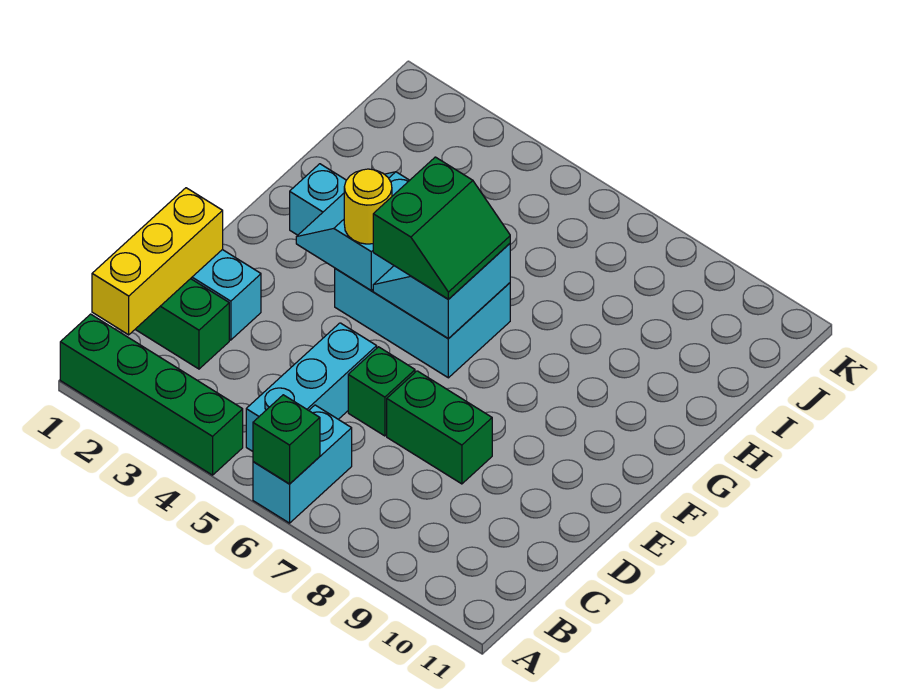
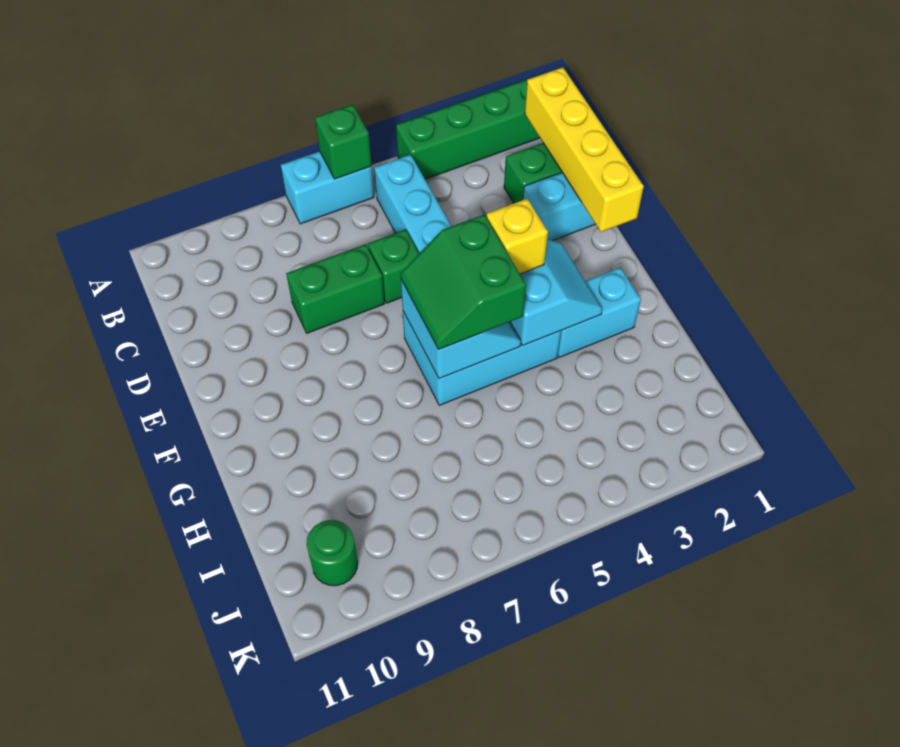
cyan brick A6:B6 level 1 -> cyan brick A6:A7 level 1
yellow brick B1:D1 level 2 -> yellow brick B1:E1 level 2
yellow round brick F4 level 3 -> yellow brick F4 level 3
none -> green round brick J10 level 1

